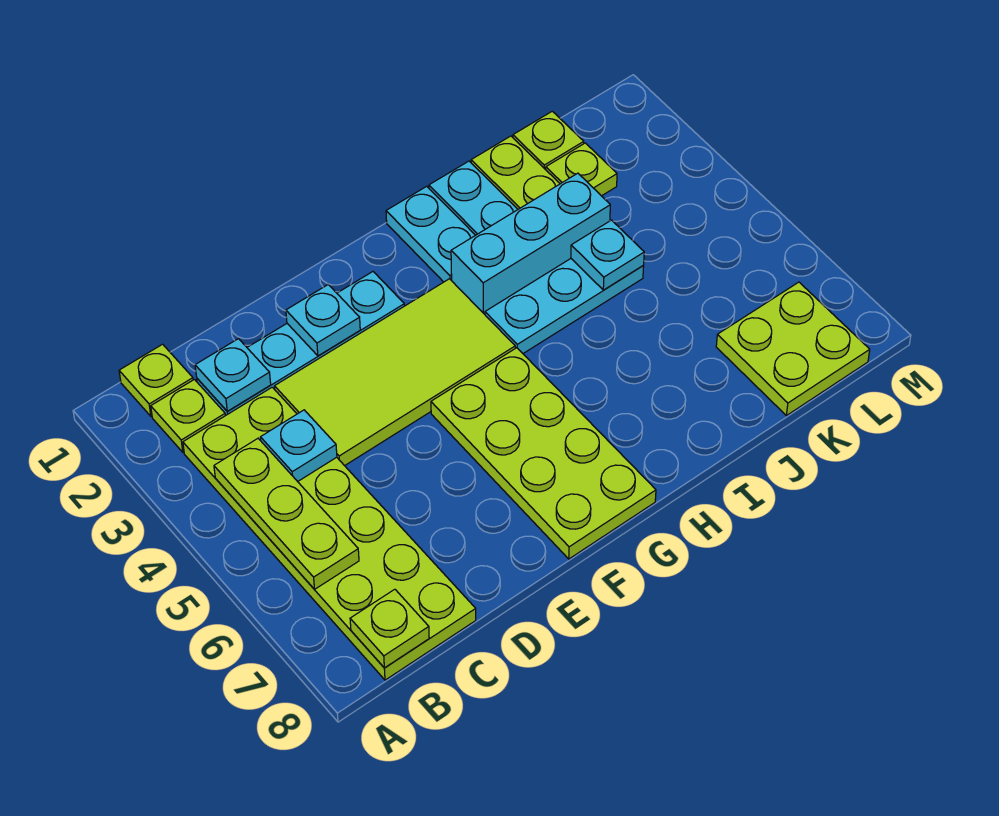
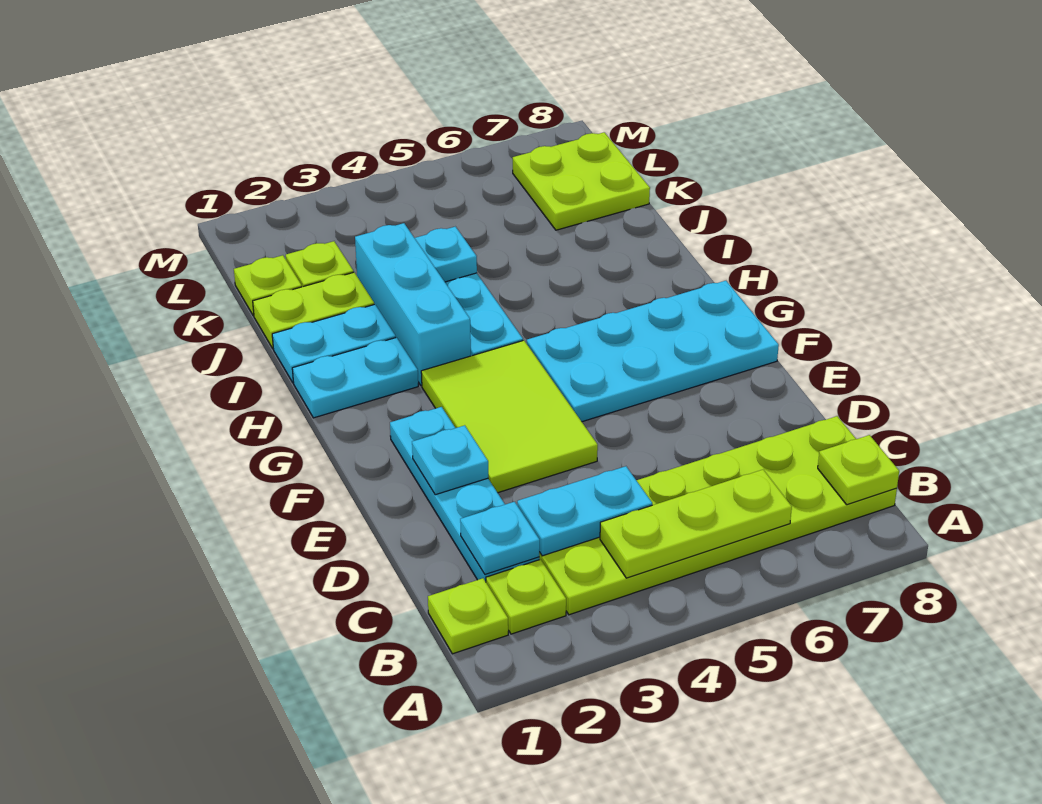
cyan plate C4 level 2 -> cyan plate C3:C4 level 2
lime tile D3:G4 level 1 -> lime tile E3:G4 level 1
lime plate F5:G8 level 1 -> cyan plate F5:G8 level 1

